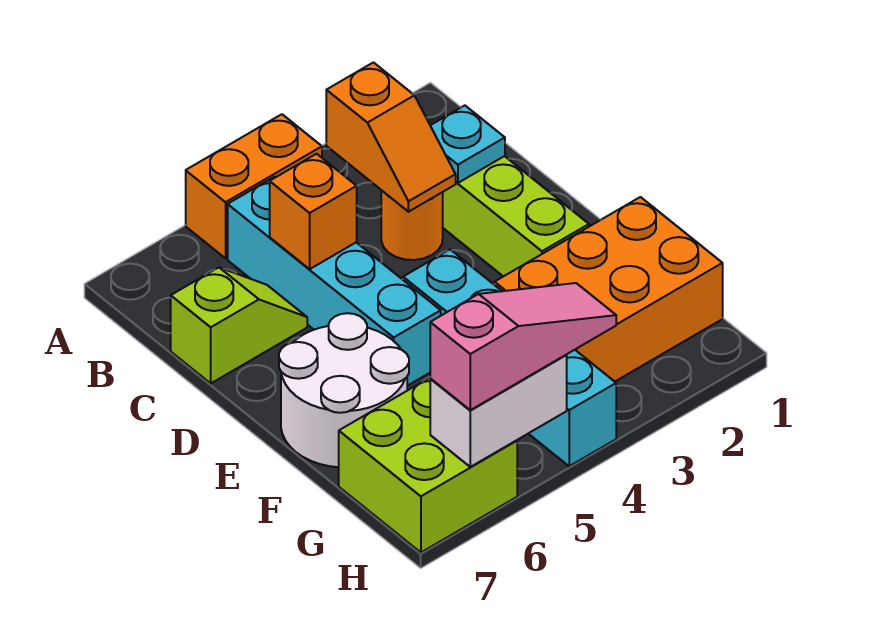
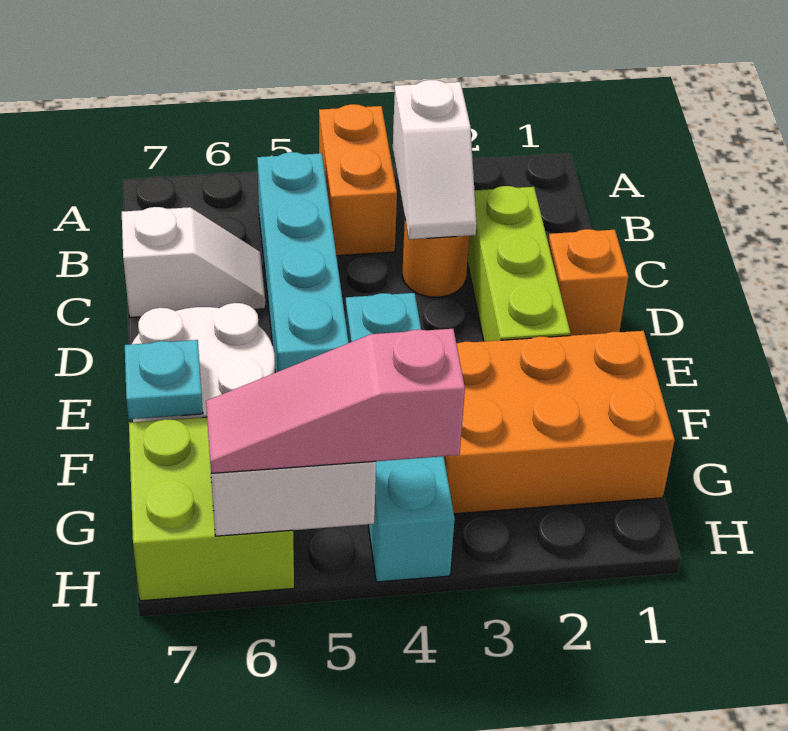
orange brick A4:A5 level 1 -> orange brick A4:B4 level 1
orange slope B3:C3 level 2 top B -> white slope B3:C3 level 2 top B
cyan plate C2 level 2 -> cyan plate F7 level 2
orange brick C5 level 2 -> orange brick D1 level 1
lime slope C6:C7 level 1 top 7 -> white slope C6:C7 level 1 top 7
pink slope H4:H6 level 3 top 6 -> pink slope H4:H6 level 3 top 4

